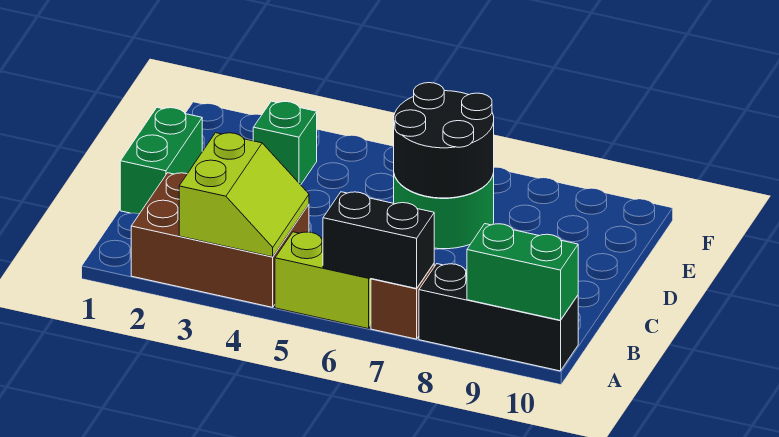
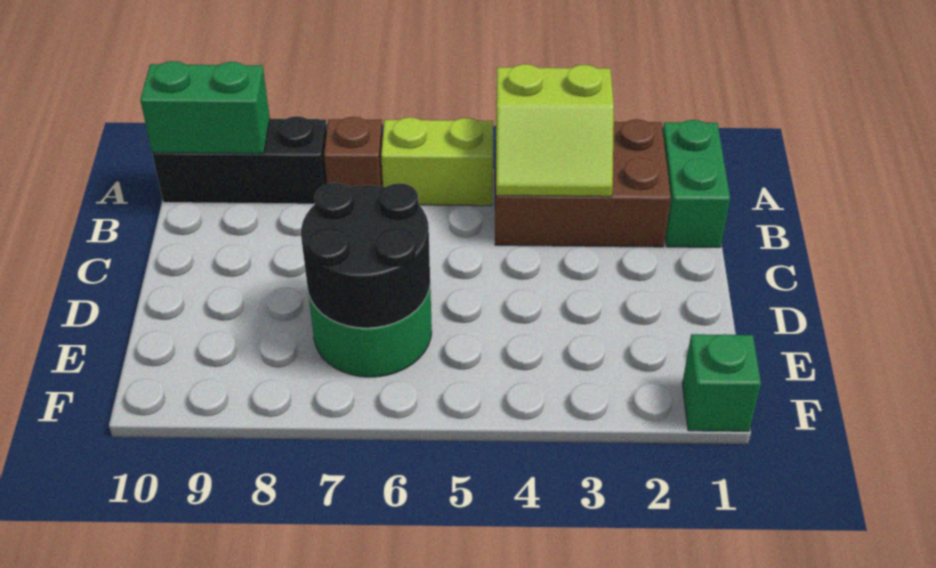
lime slope A3:B4 level 2 top 3 -> lime slope A3:B4 level 2 top A
black brick A6:A7 level 2 -> none
green brick C1:D1 level 1 -> green brick A1:B1 level 1
green brick E3 level 1 -> green brick F1 level 1

